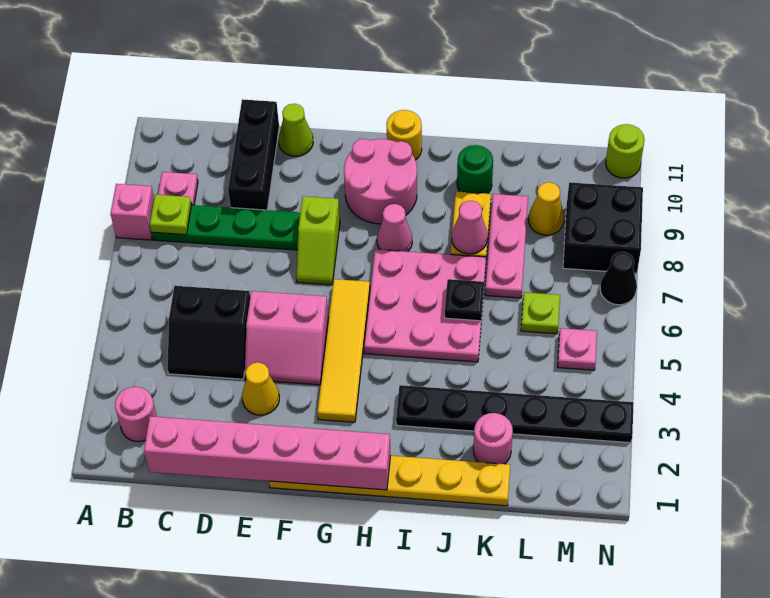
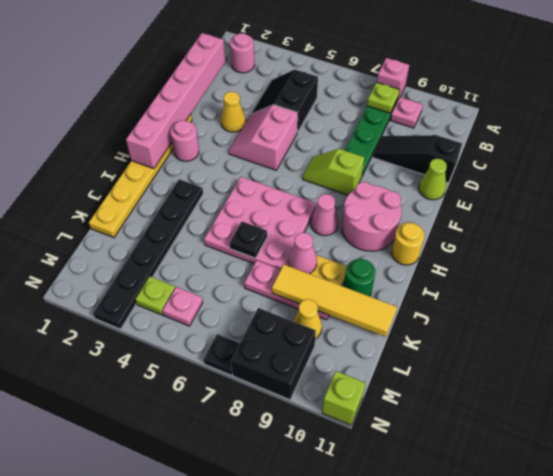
black brick D9:D11 level 1 -> black slope D9:D11 level 1 top 11
yellow tile G3:G6 level 1 -> yellow tile K8:K11 level 2
pink round brick K2 level 1 -> pink round brick G2 level 1
lime plate L6 level 1 -> lime plate M4 level 1
black cone N7 level 1 -> black plate N7 level 1
lime round brick N11 level 1 -> lime brick N11 level 1

